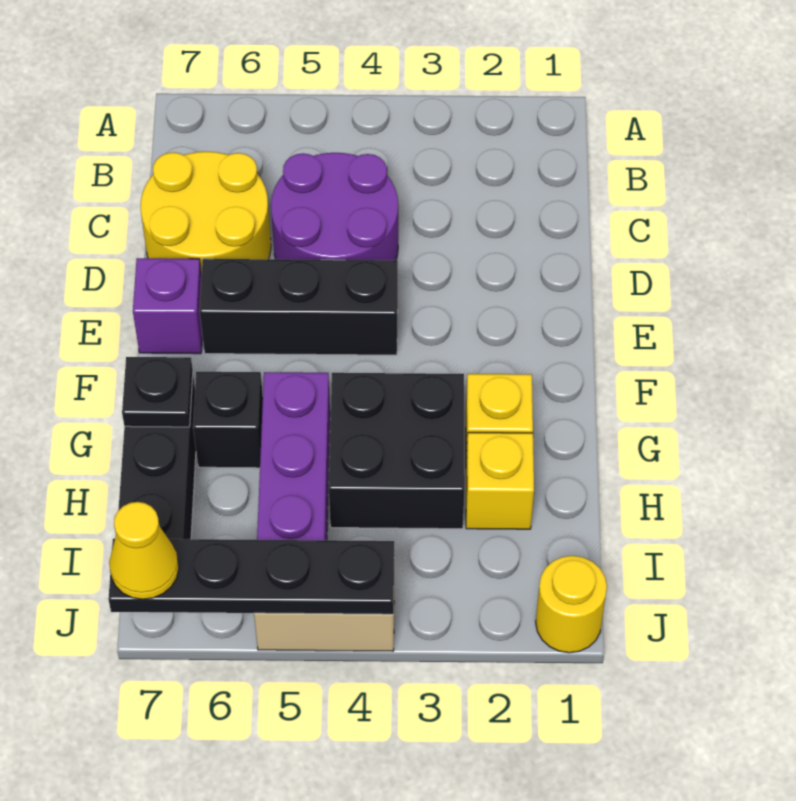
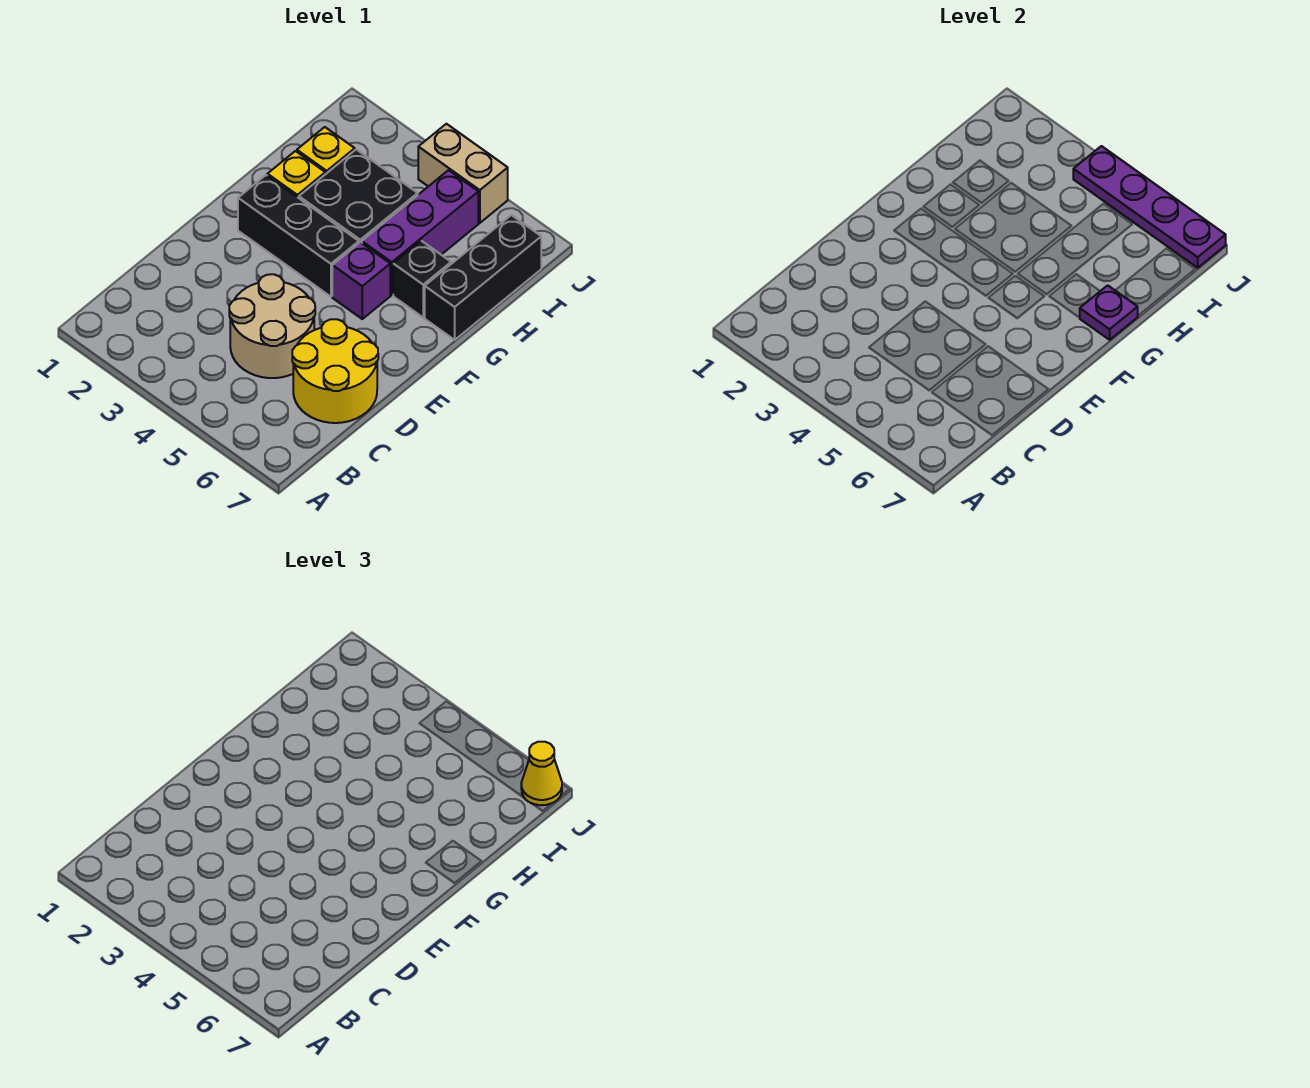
purple round brick C4:D5 level 1 -> tan round brick C4:D5 level 1
black brick E4:E6 level 1 -> black brick F2:F4 level 1
purple brick E7 level 1 -> purple brick F5 level 1
black plate G7 level 2 -> purple plate G7 level 2
yellow round brick J1 level 1 -> none
black plate J4:J7 level 2 -> purple plate J4:J7 level 2

